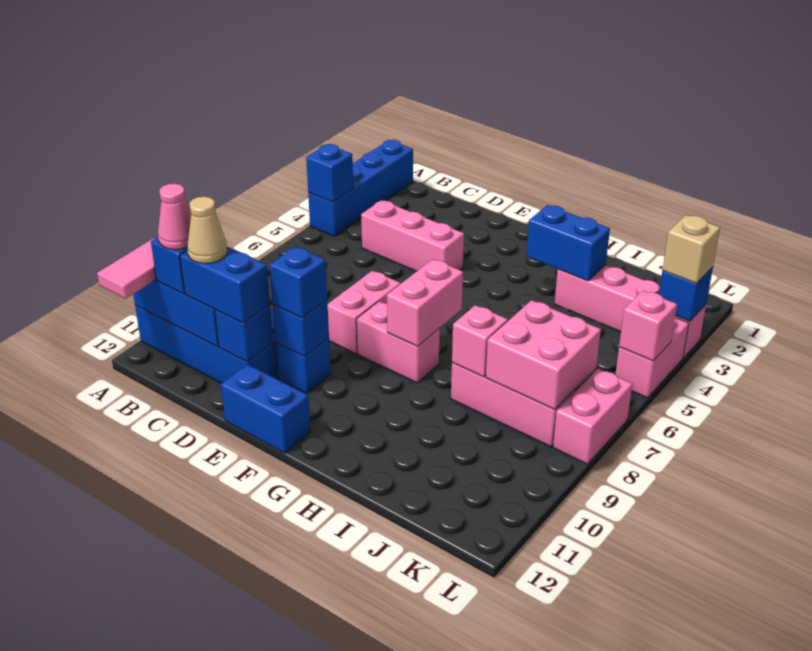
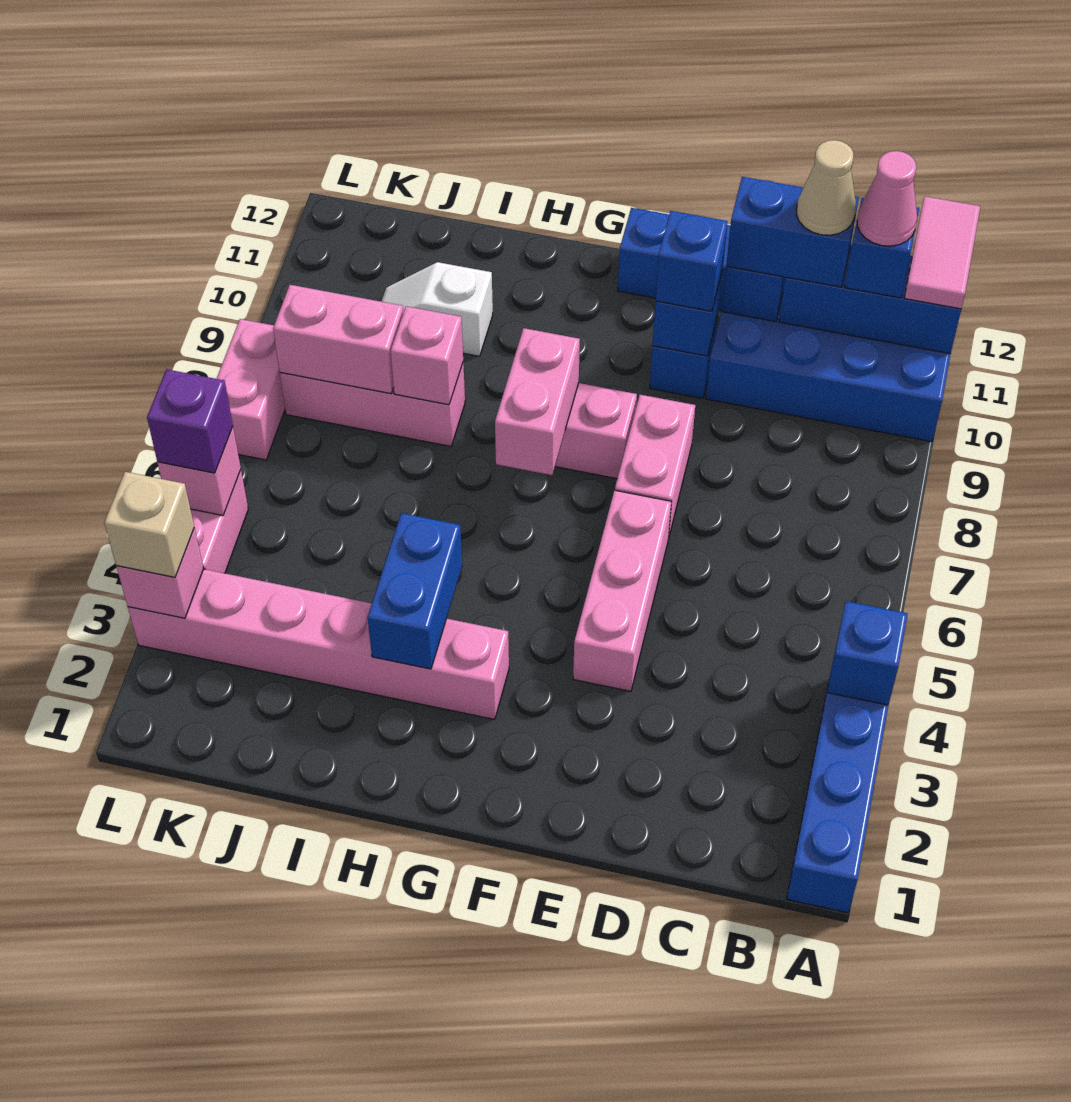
pink brick C4:E4 level 1 -> pink brick E4:E6 level 1
blue brick H3:I3 level 2 -> blue brick H3:H4 level 2
pink brick I3:L3 level 1 -> pink brick G3:L3 level 1
none -> white slope I10:J10 level 1 top I
pink brick J7:K8 level 2 -> pink brick J8:K8 level 2
blue brick L3 level 2 -> pink brick L3 level 2
none -> purple brick L5 level 3

